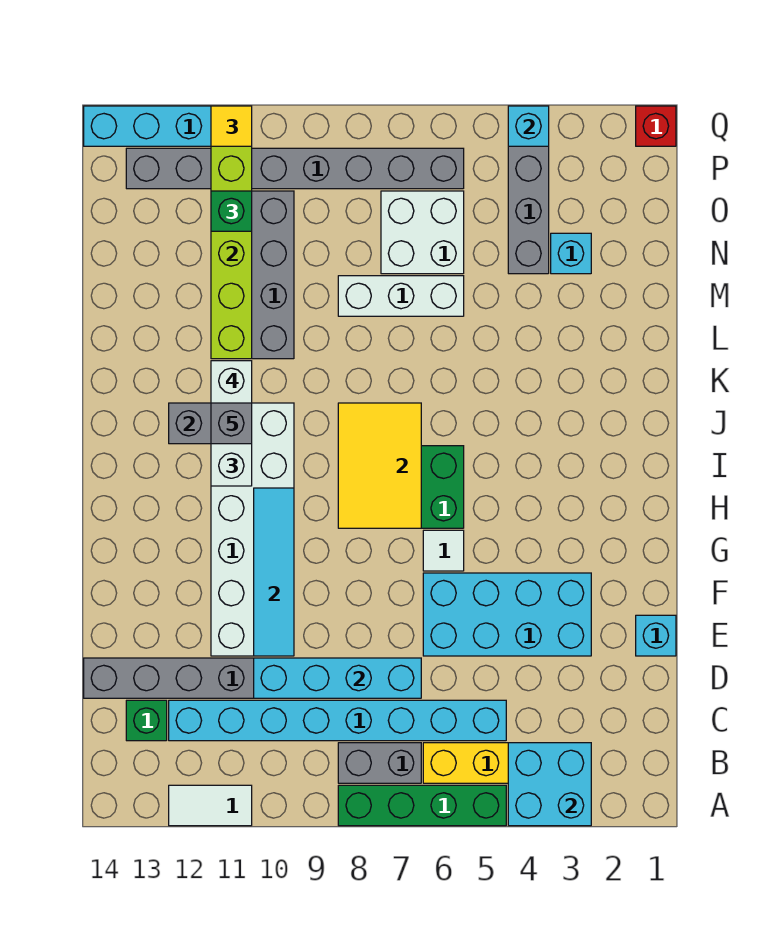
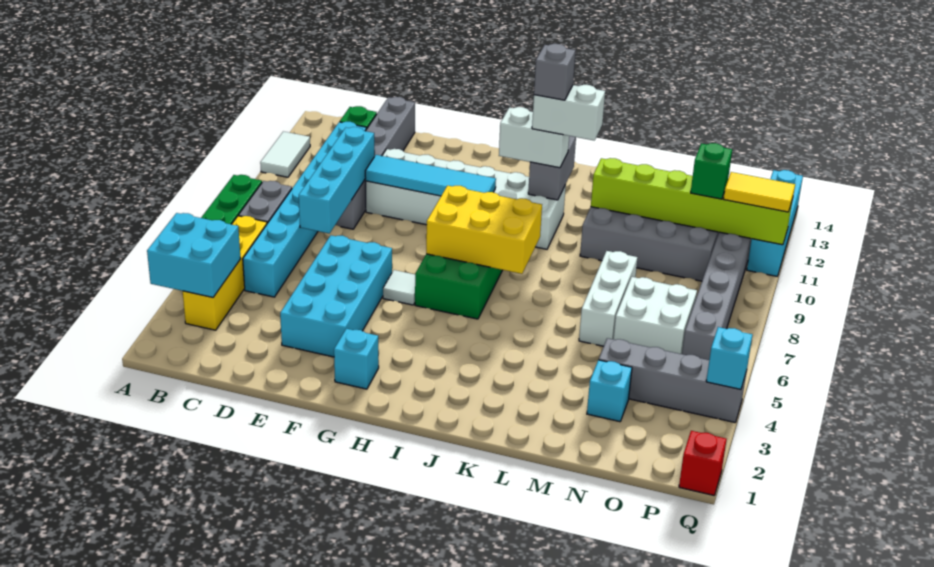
cyan brick E1 level 1 -> cyan brick G2 level 1
yellow tile H7:J8 level 2 -> yellow brick H7:J8 level 2
yellow tile Q11 level 3 -> yellow tile P11:Q11 level 3

